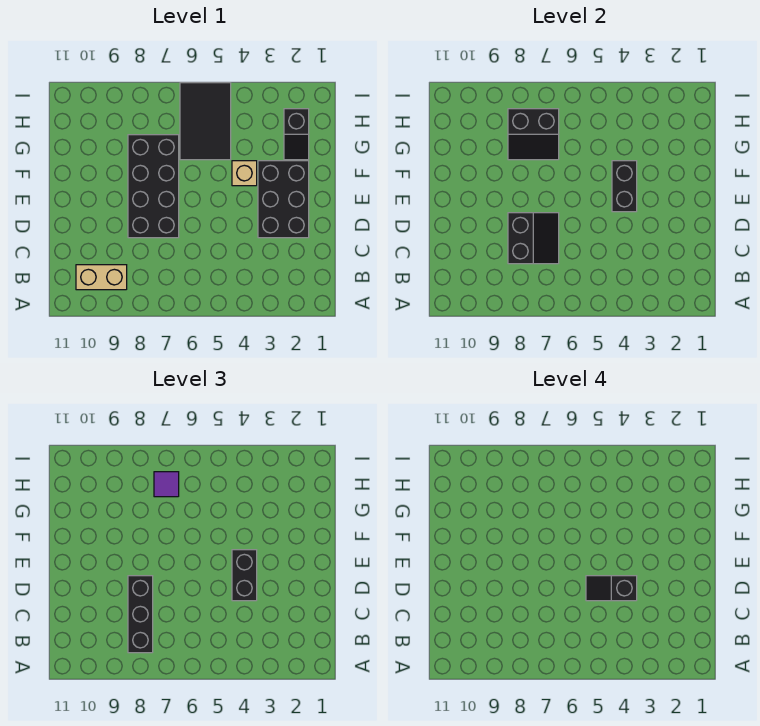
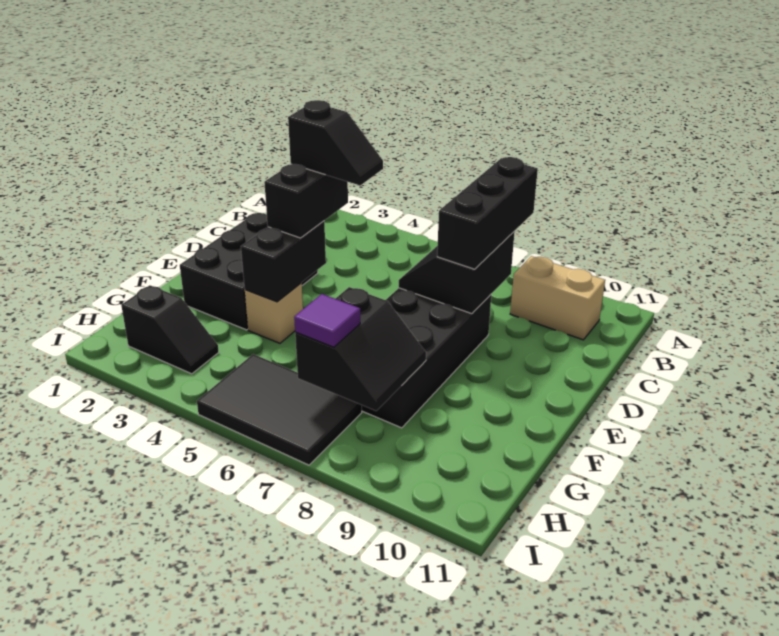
black slope G2:H2 level 1 top H -> black slope H2:H3 level 1 top 2
black tile G5:I6 level 1 -> black tile H5:I7 level 1
black slope G7:H8 level 2 top H -> black slope G7:H8 level 2 top 7

